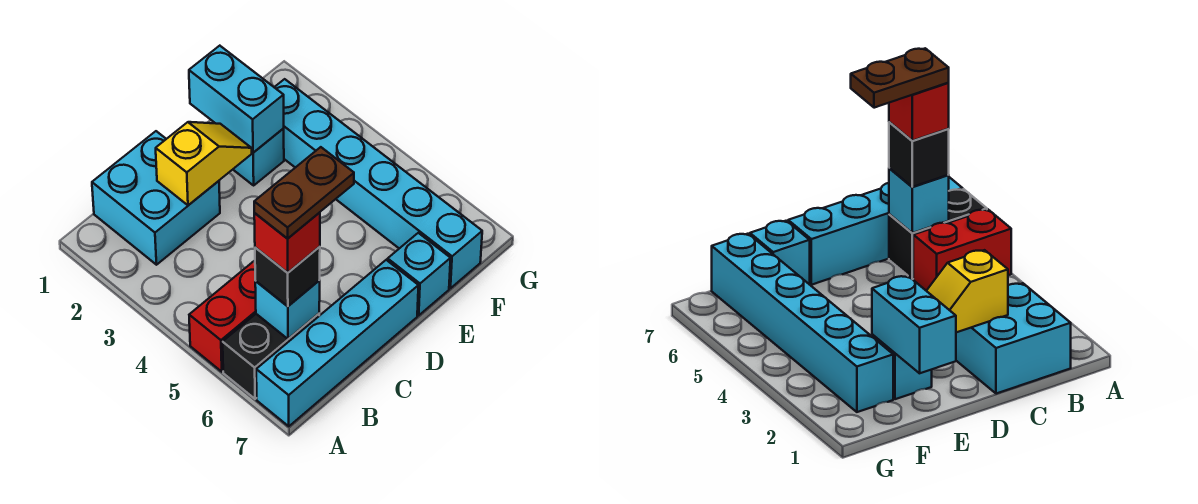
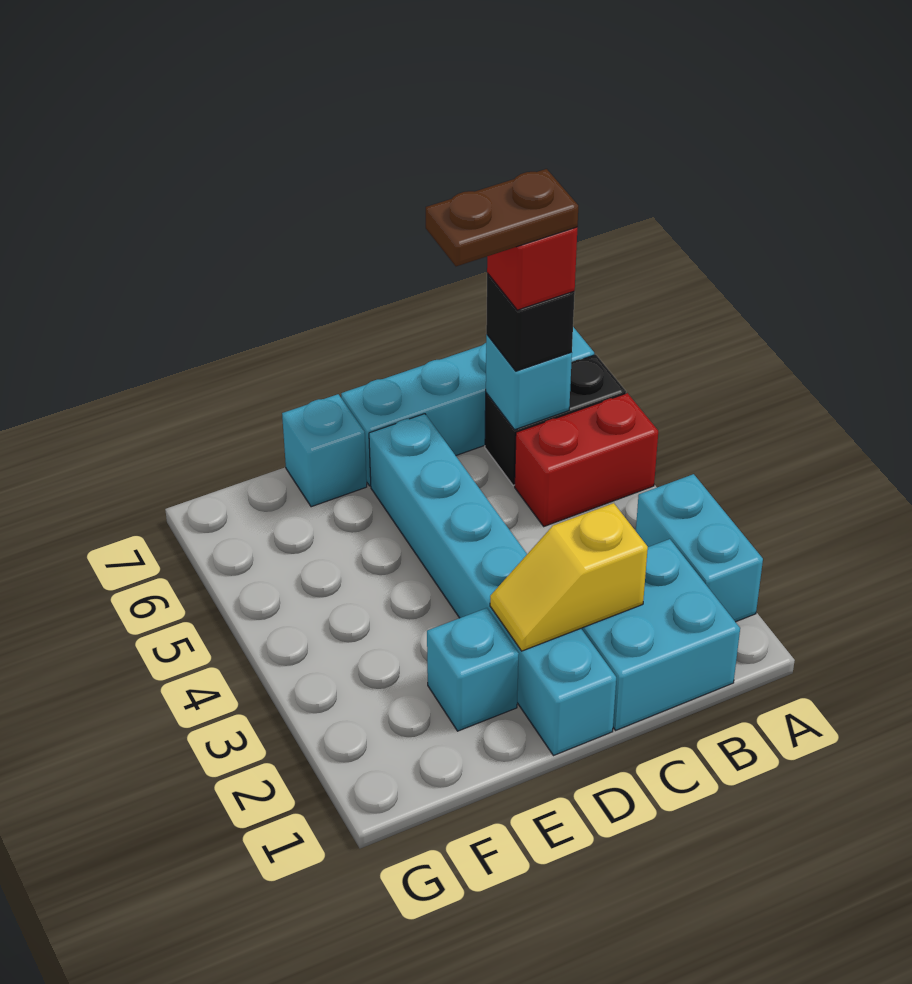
cyan brick E1:E2 level 2 -> cyan brick A2:A3 level 1
cyan brick F2:F7 level 1 -> cyan brick D1:D6 level 1

